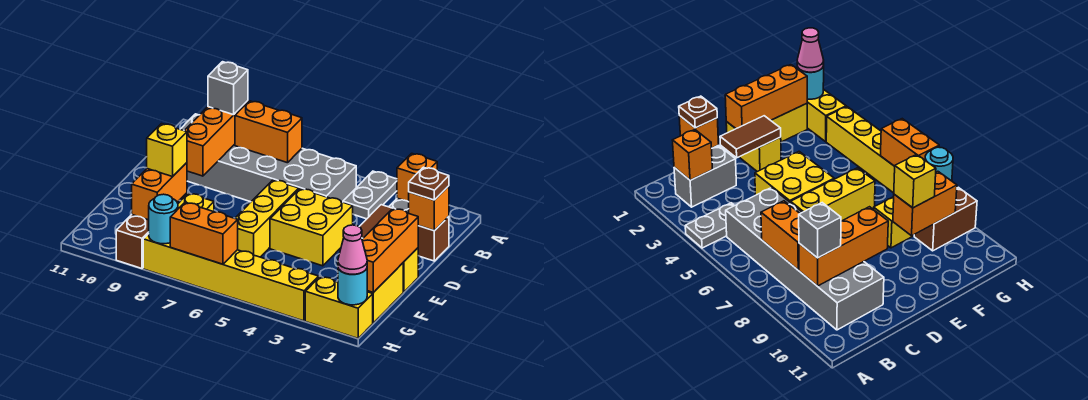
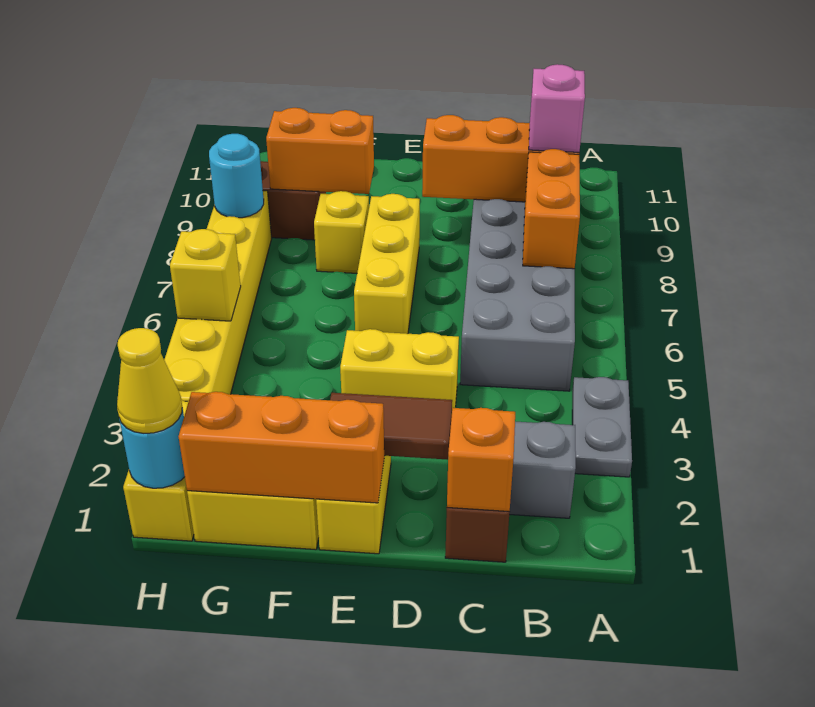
grey plate A4:B4 level 1 -> grey plate A3:A4 level 1
orange brick B2 level 2 -> none
grey brick B9 level 3 -> pink brick B9 level 3
brown plate C1 level 3 -> none
yellow brick D4:E5 level 1 -> yellow brick D4:E4 level 1
yellow brick D6:F6 level 1 -> yellow brick E6:E8 level 1
yellow brick F9 level 3 -> yellow brick H5 level 2
pink cone H1 level 3 -> yellow cone H1 level 3
orange brick H6:H7 level 2 -> none

